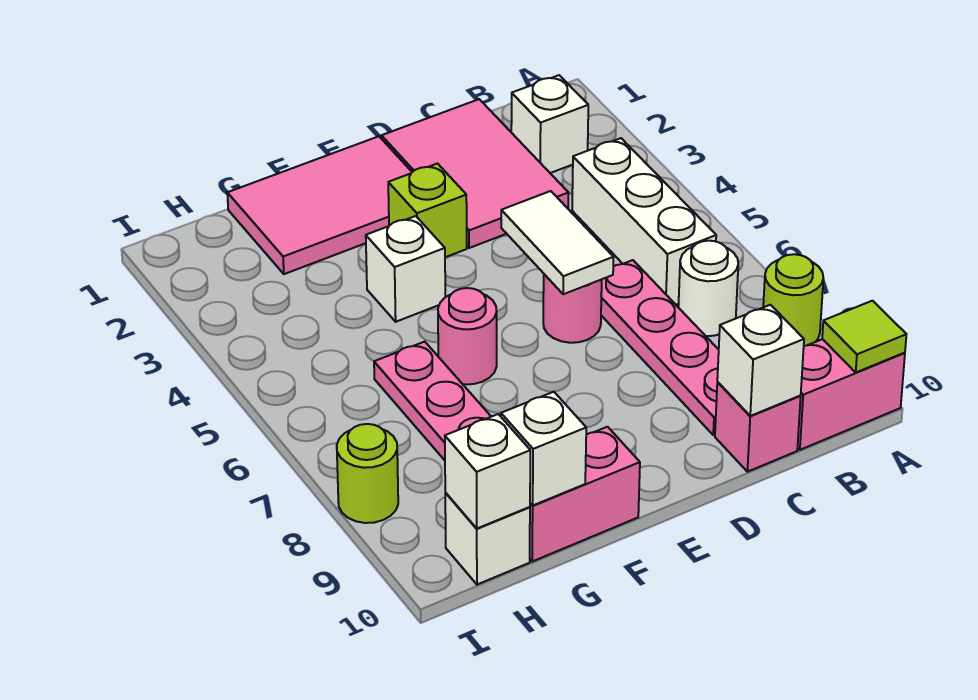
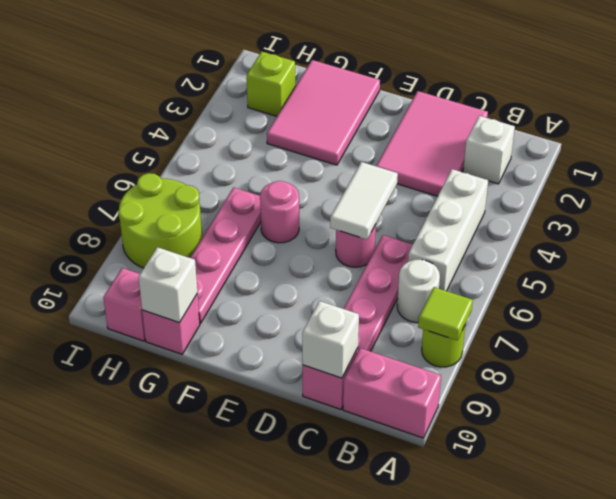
lime tile A10 level 2 -> lime tile A8 level 2
pink tile E1:G2 level 1 -> pink tile F1:G3 level 1
lime brick E3 level 1 -> lime brick H2 level 1
white brick F4 level 1 -> none
pink brick F10:G10 level 1 -> pink brick G10 level 1
white brick H10 level 1 -> pink brick H10 level 1
white brick H10 level 2 -> none
lime round brick I8 level 1 -> lime round brick H7:I8 level 1

